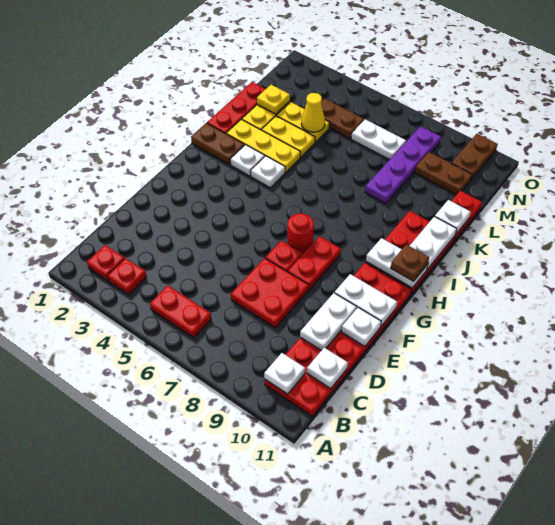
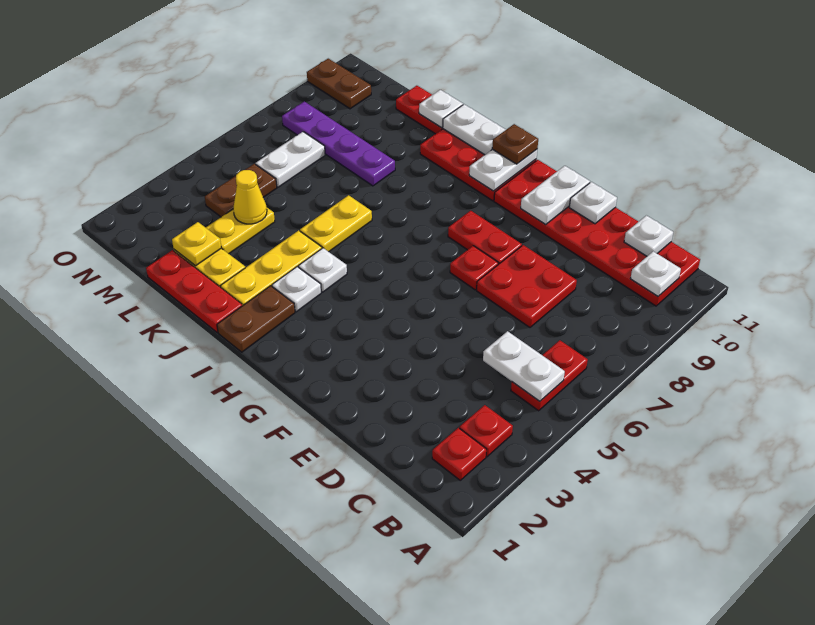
white plate D10:E10 level 2 -> white plate B5:C5 level 2
red round brick G7 level 1 -> none
yellow plate K3:K4 level 1 -> yellow plate J5:J6 level 1
brown plate M9:M10 level 1 -> none

